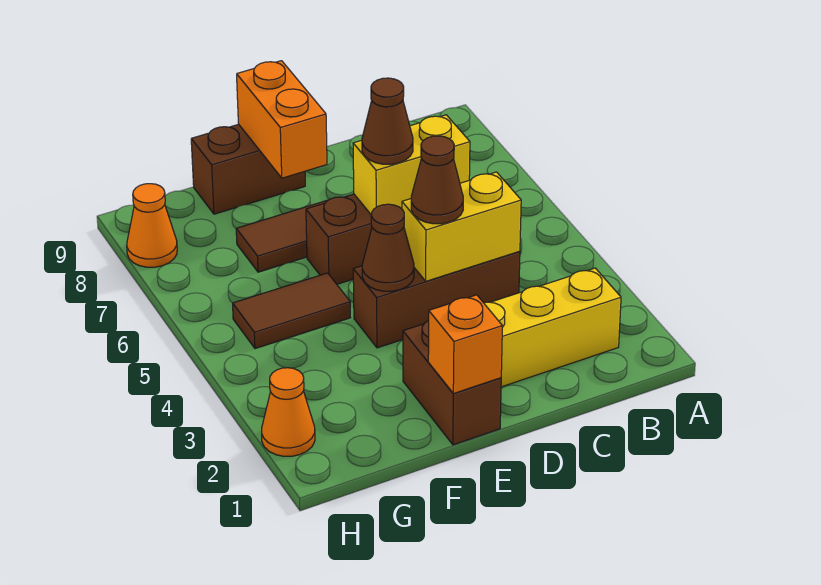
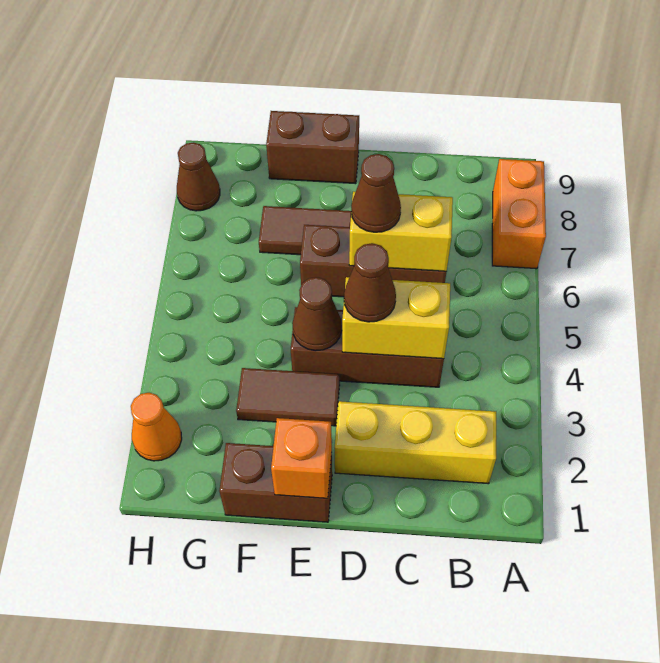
brown brick E1:E2 level 1 -> brown brick E1:F1 level 1
orange brick E8:E9 level 2 -> orange brick A7:A8 level 1
brown tile F5:G5 level 1 -> brown tile E3:F3 level 1
orange cone H8 level 1 -> brown cone H8 level 1

